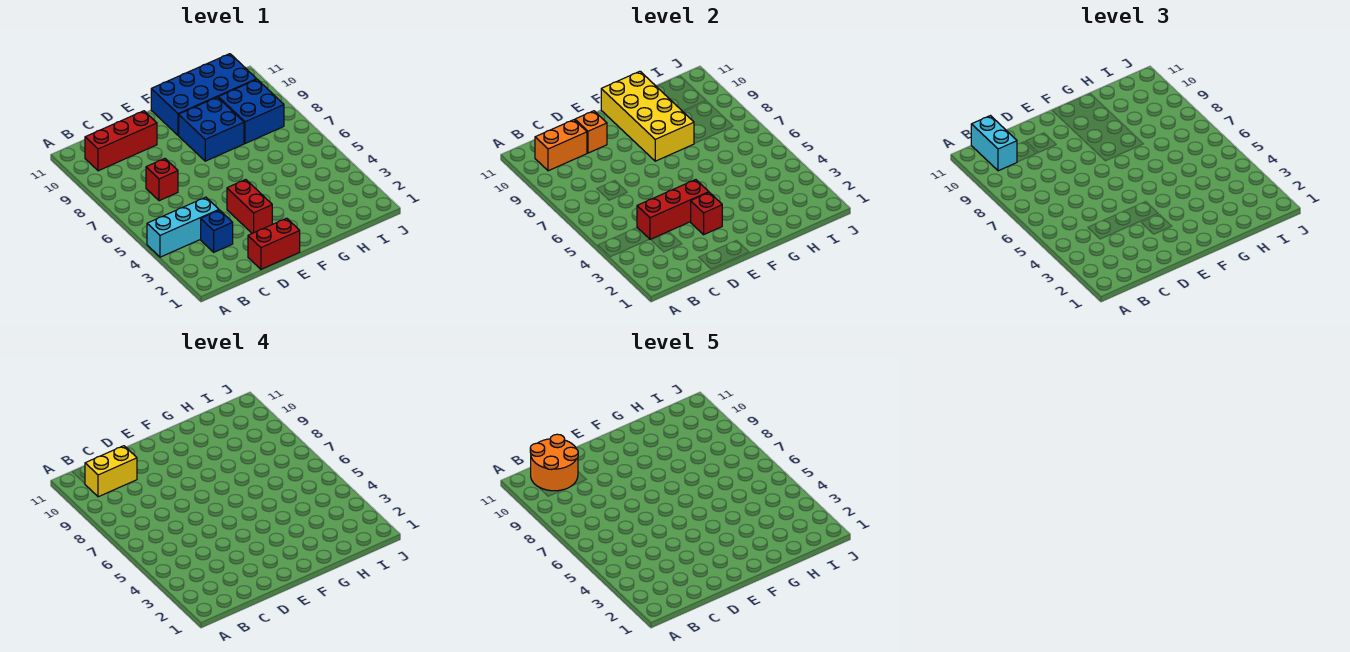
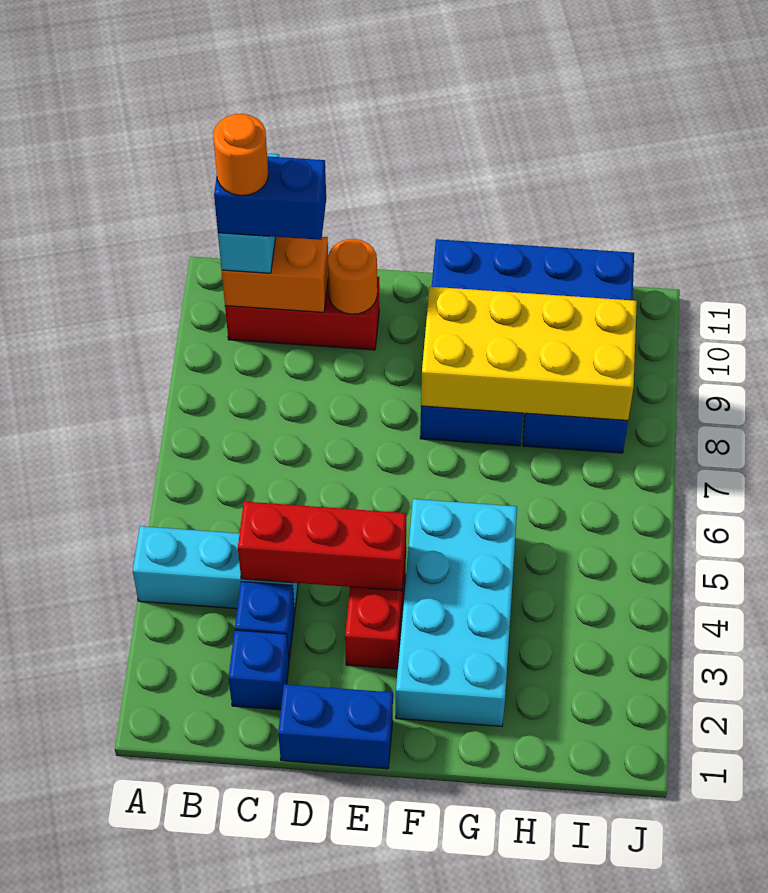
yellow brick B10:C10 level 4 -> blue brick B10:C10 level 4
orange round brick B10:C11 level 5 -> orange round brick B10 level 5
none -> blue brick C2 level 1
red brick C7 level 1 -> none
red brick D1:E1 level 1 -> blue brick D1:E1 level 1
orange brick D10 level 2 -> orange round brick D10 level 2
red brick E3 level 2 -> none
none -> cyan brick F2:G5 level 1
yellow brick F8:G11 level 2 -> yellow brick F8:I9 level 2

